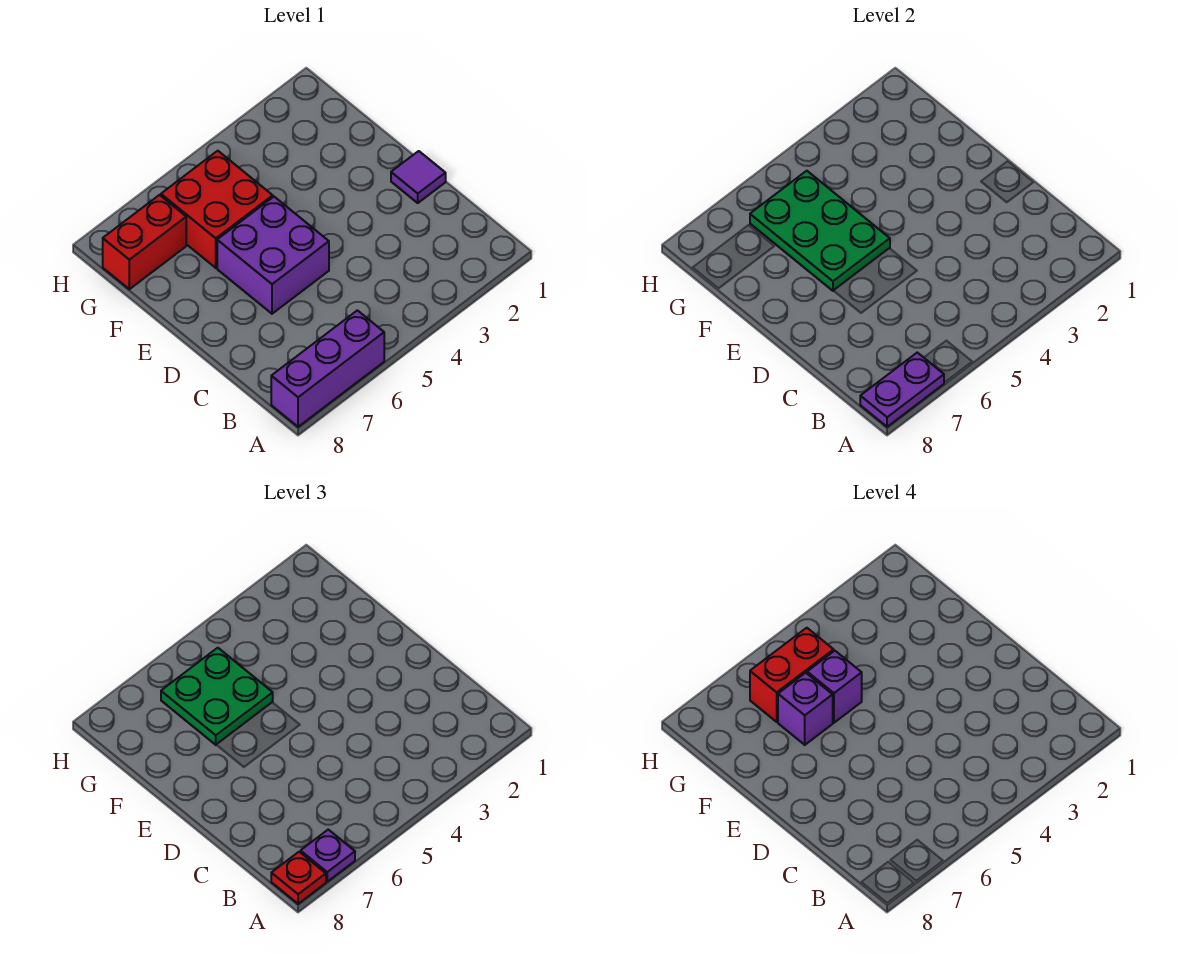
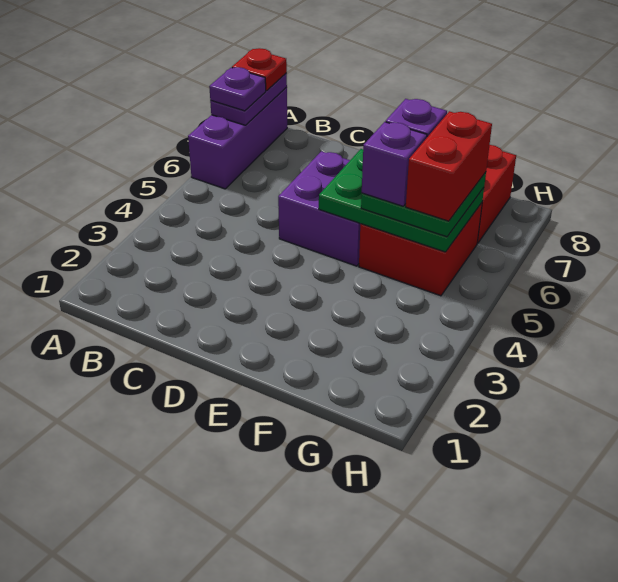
purple tile D1 level 1 -> none

